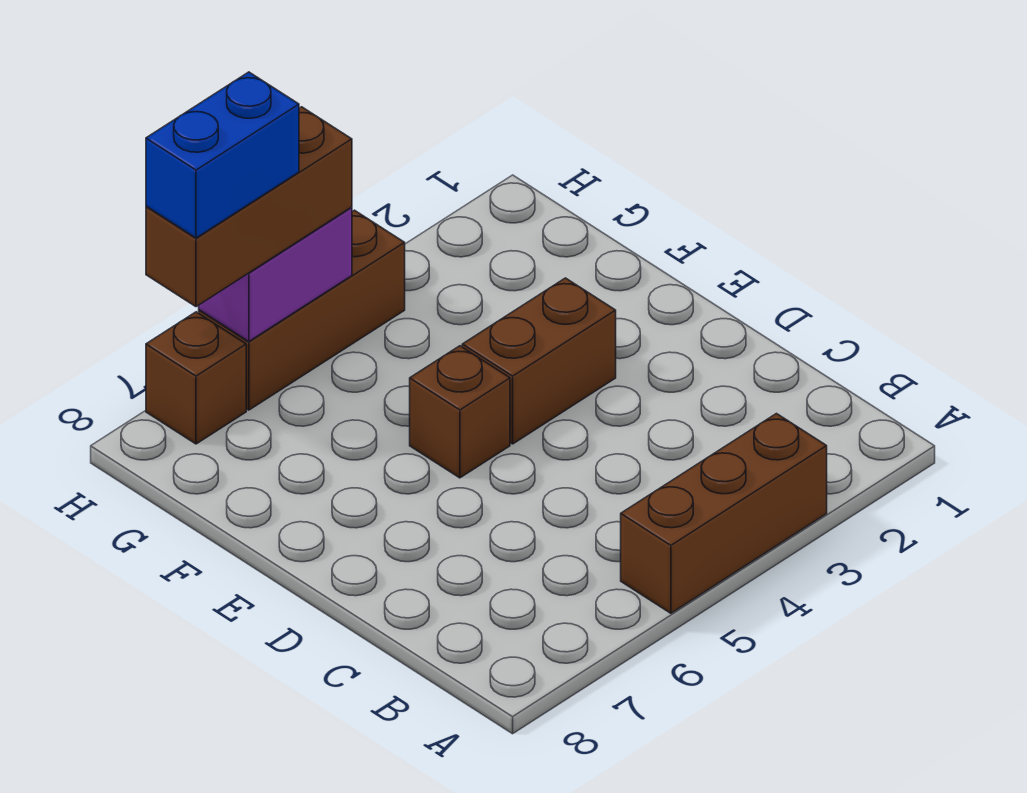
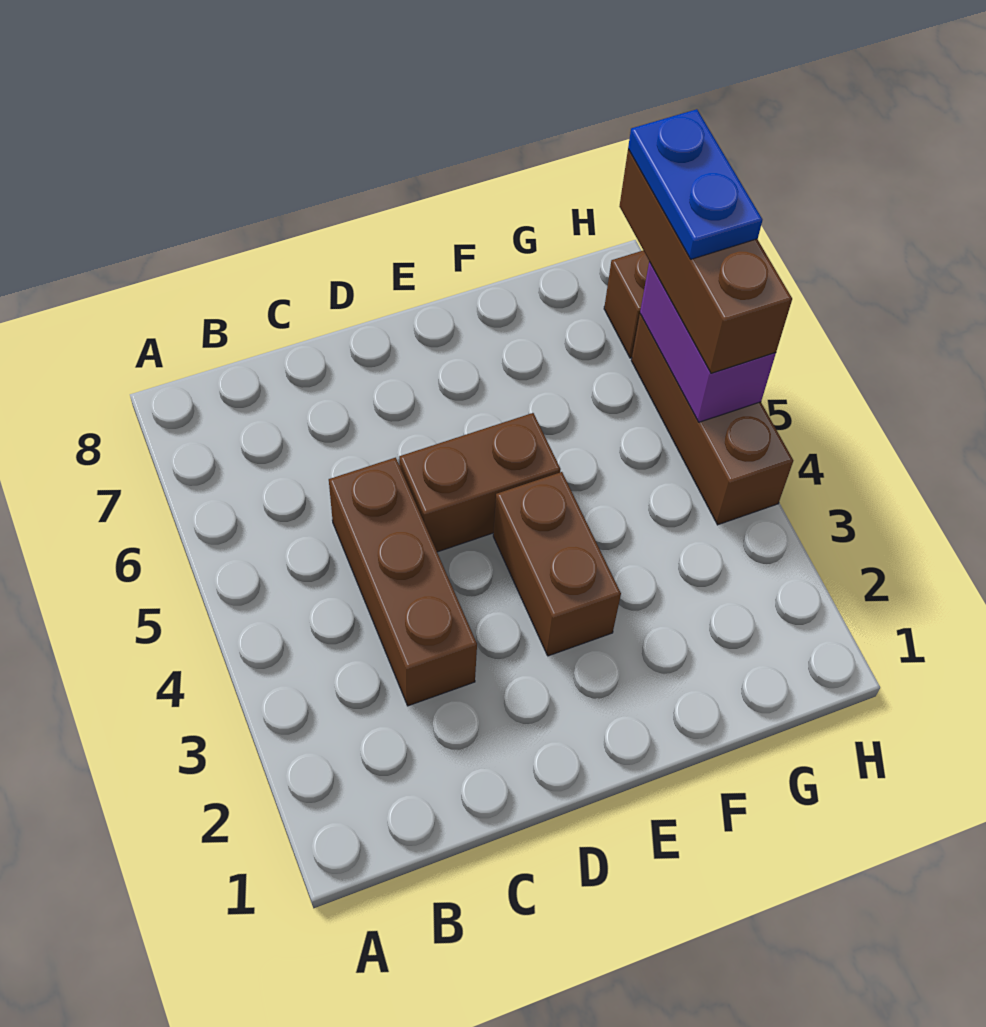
brown brick A3:A5 level 1 -> brown brick C3:C5 level 1
brown brick E5 level 1 -> brown brick D5:E5 level 1
blue brick H6:H7 level 4 -> blue plate H6:H7 level 4

